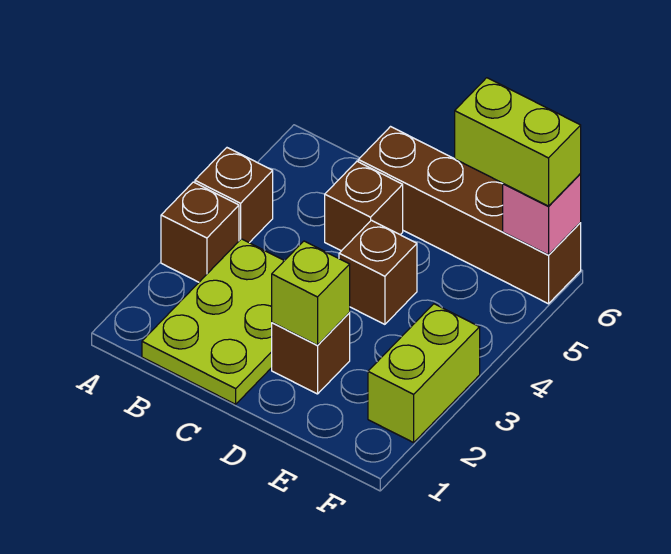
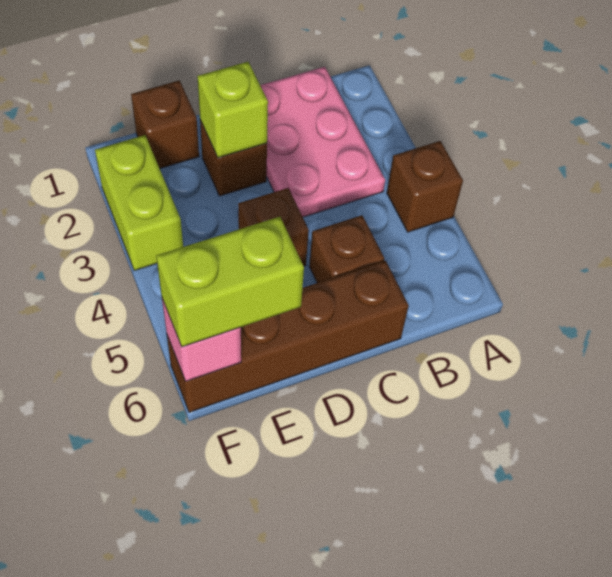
brown brick A3 level 1 -> brown brick E1 level 1
lime plate B1:C3 level 1 -> pink plate B1:C3 level 1

